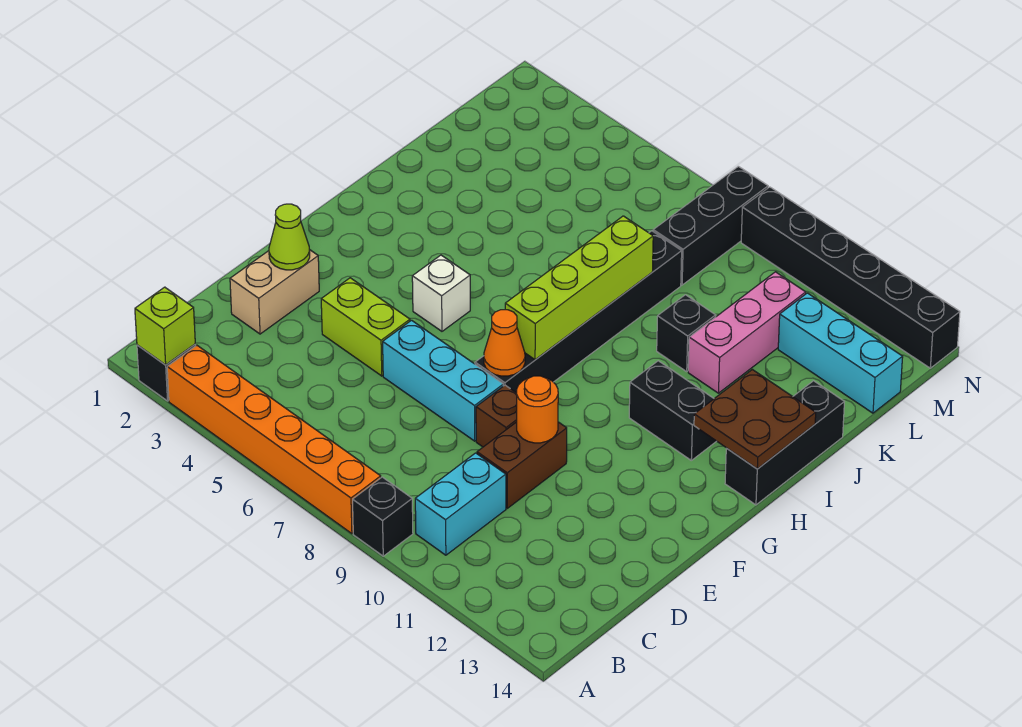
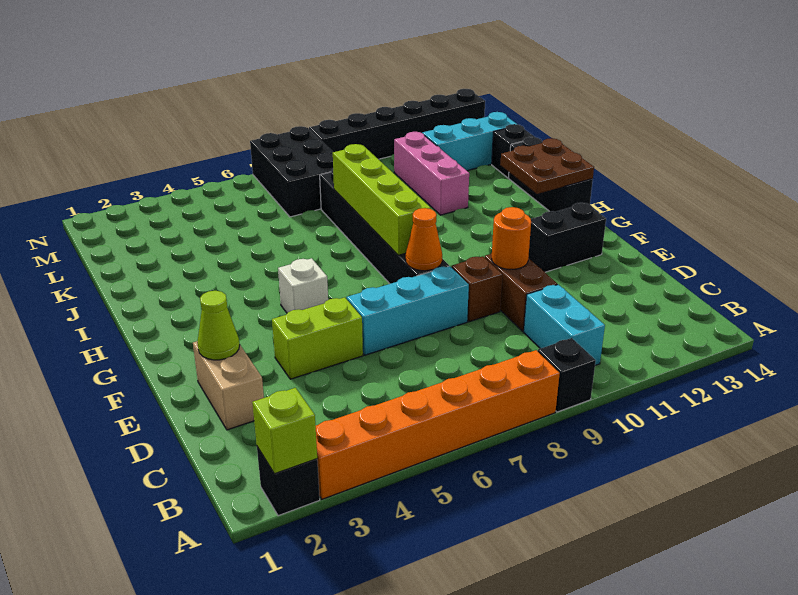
black brick H11:H12 level 1 -> black brick F12:F13 level 1
black brick J10 level 1 -> black brick K14 level 1
black brick L8:N8 level 1 -> black brick L7:N8 level 1

